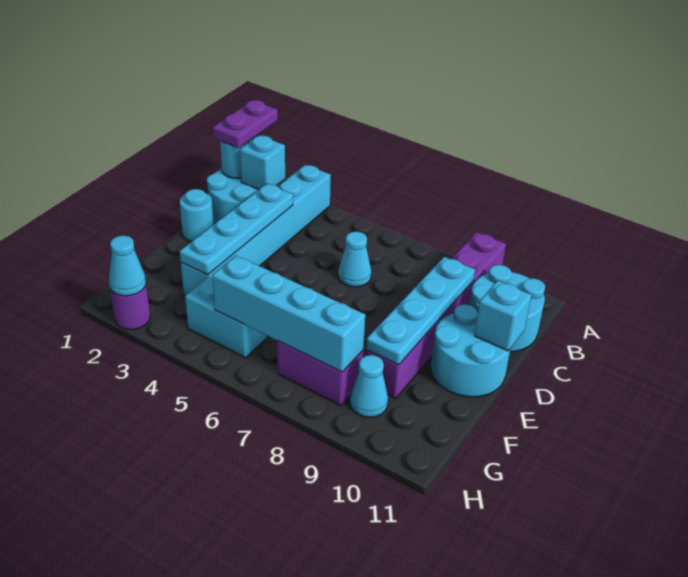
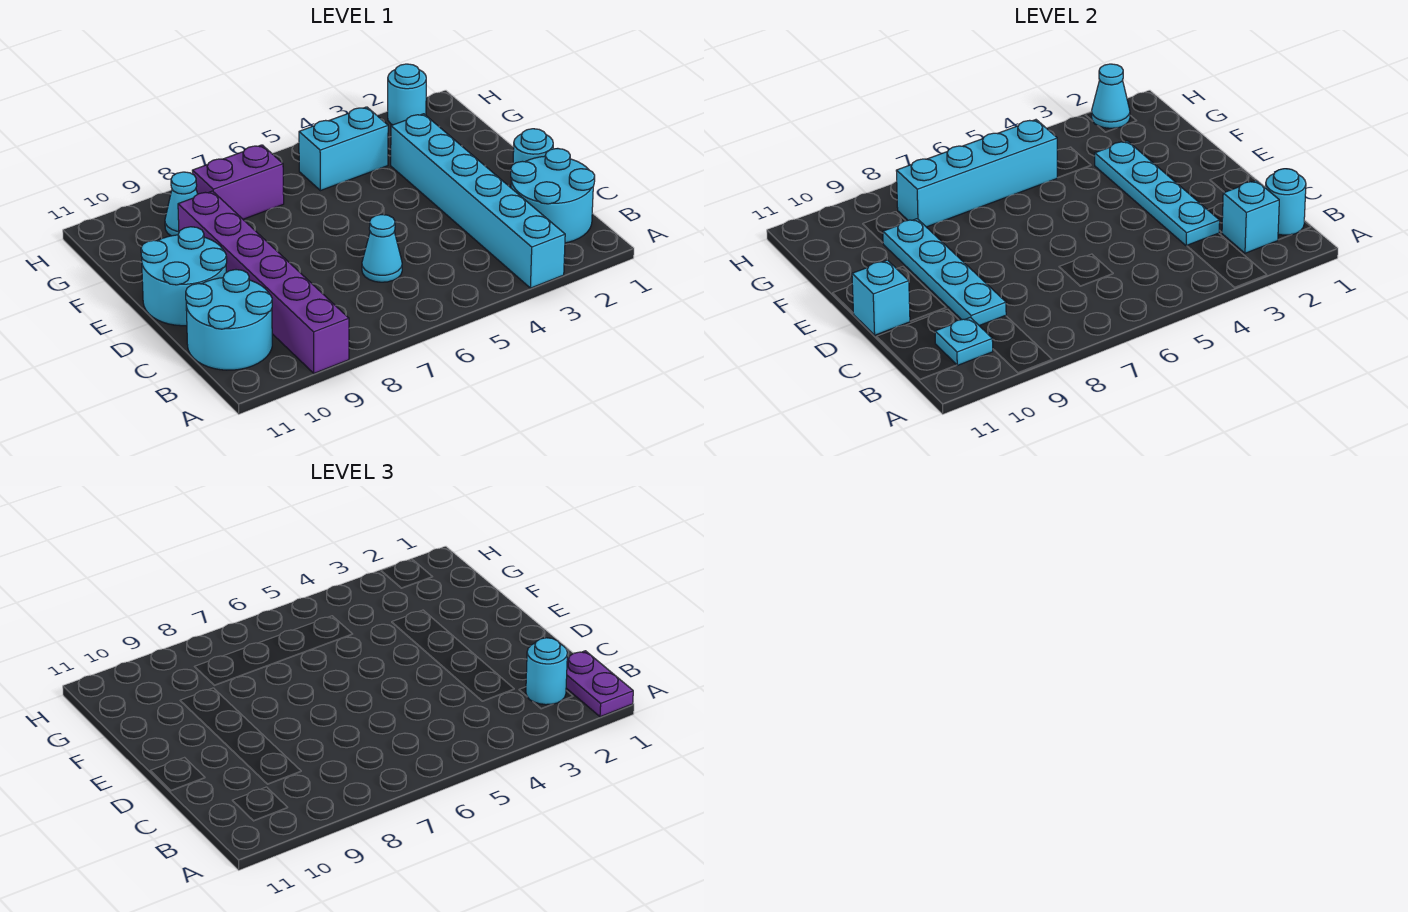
none -> cyan round brick B2 level 3
none -> cyan plate B10 level 2
purple round brick H2 level 1 -> cyan round brick H2 level 1

